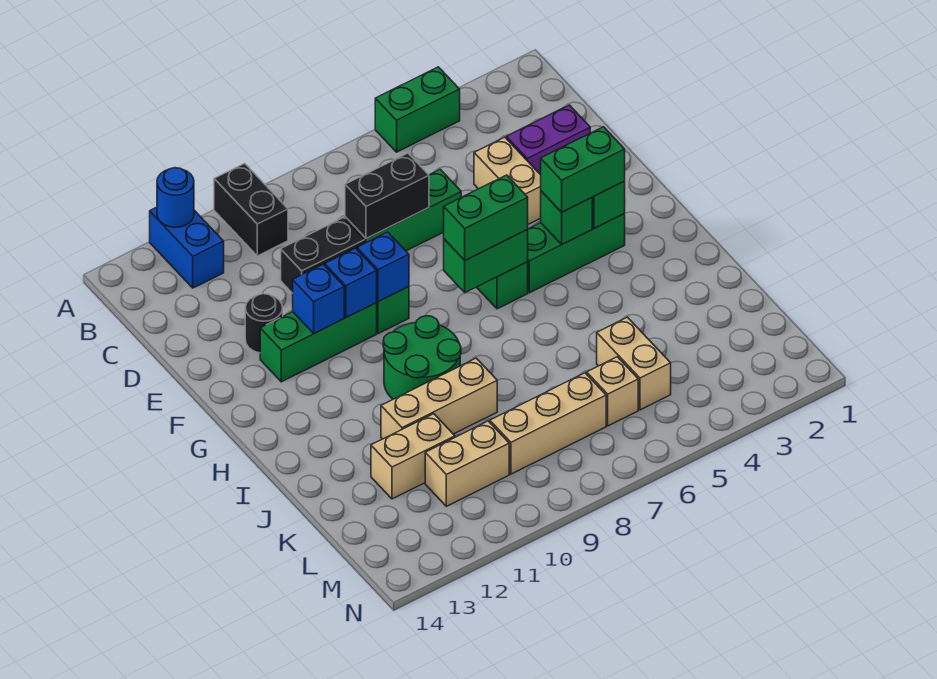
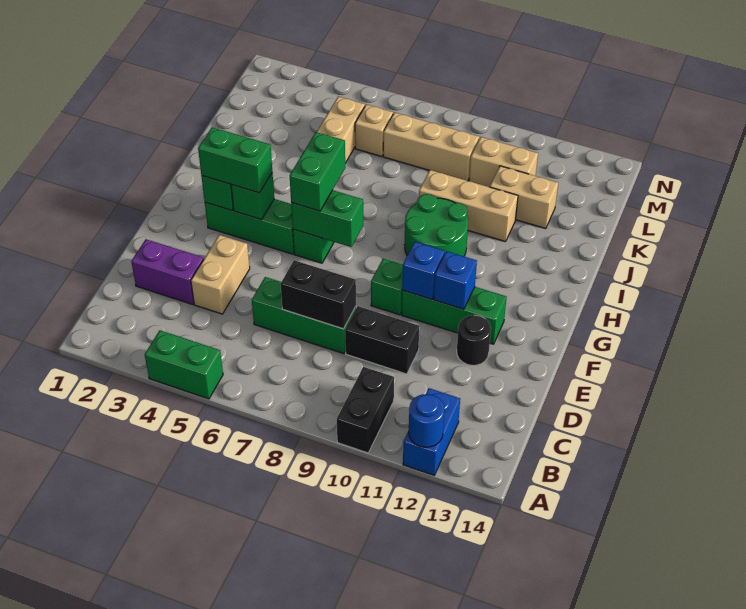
blue brick F9 level 2 -> none
green brick G6:G7 level 3 -> green brick G6:H6 level 3

